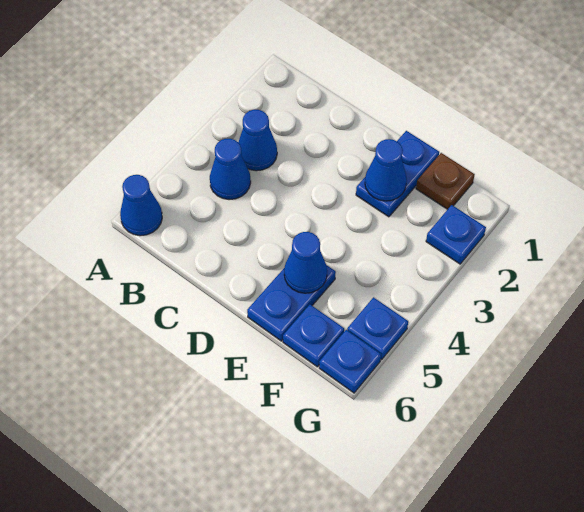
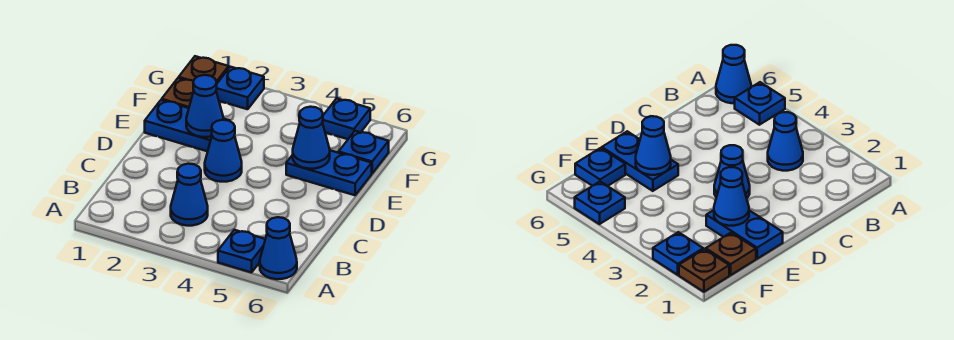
blue cone B4 level 1 -> blue cone D3 level 1
none -> brown plate G1 level 1
blue plate G6 level 1 -> blue plate A5 level 1

